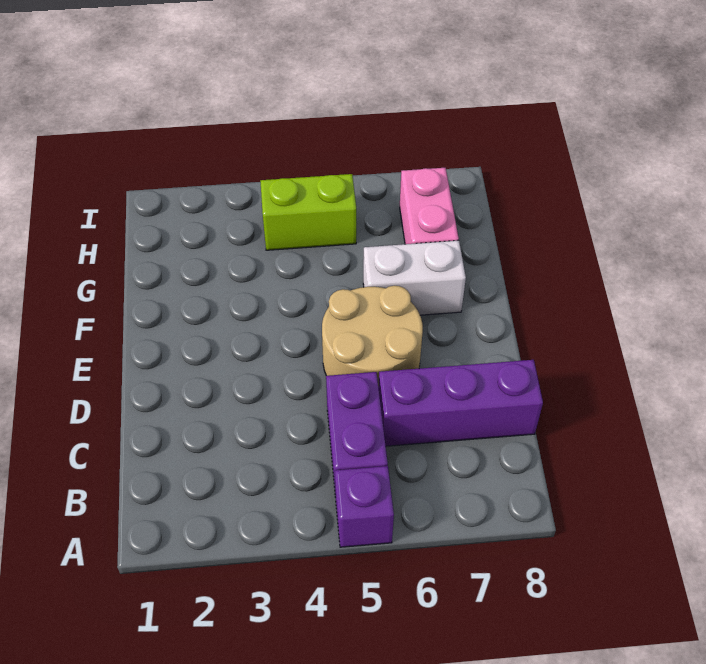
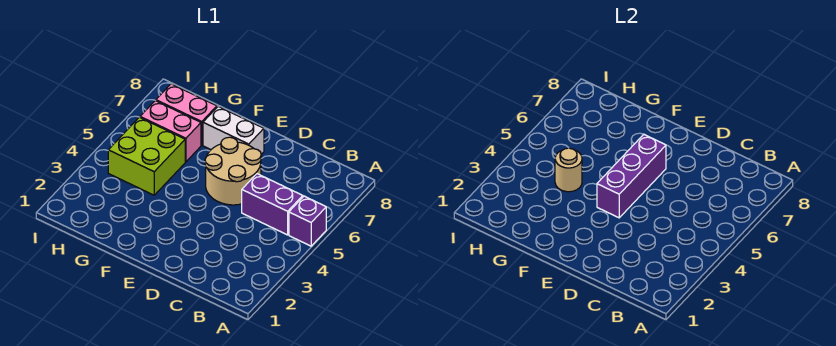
purple brick C6:C8 level 1 -> purple brick E4:E6 level 2
white brick F6:F7 level 1 -> white brick E7:F7 level 1
none -> tan round brick G4 level 2
none -> pink brick G6:H6 level 1
lime brick H4:H5 level 1 -> lime brick G4:H5 level 1

